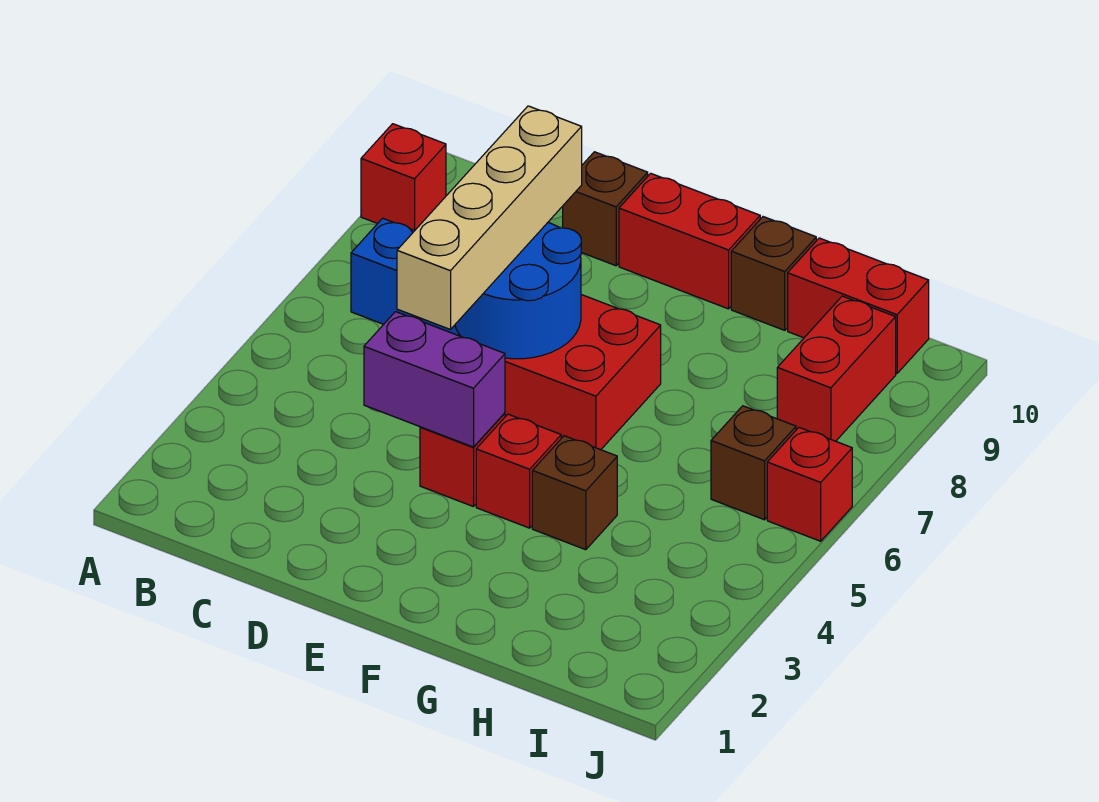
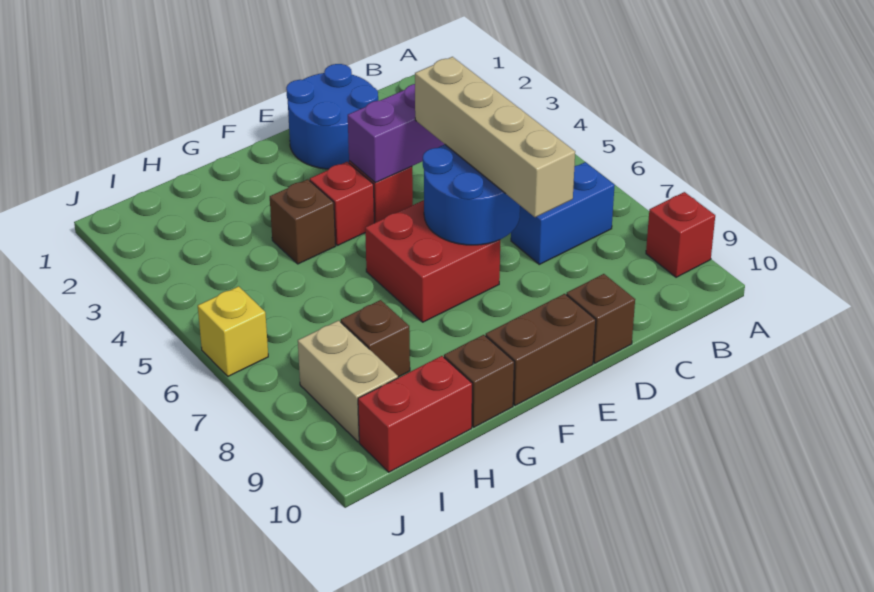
none -> blue round brick D1:E2 level 1
red brick E10:F10 level 1 -> brown brick E10:F10 level 1
brown brick I6 level 1 -> brown brick H8 level 1
red brick I8:I9 level 1 -> tan brick I8:I9 level 1
red brick J6 level 1 -> yellow brick J6 level 1

